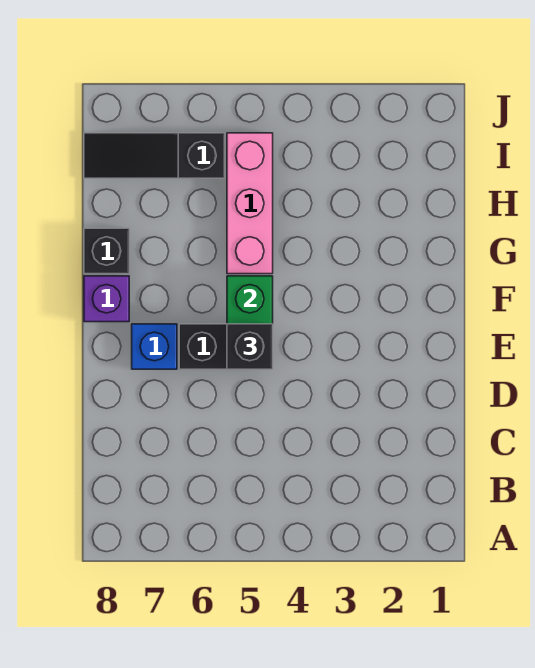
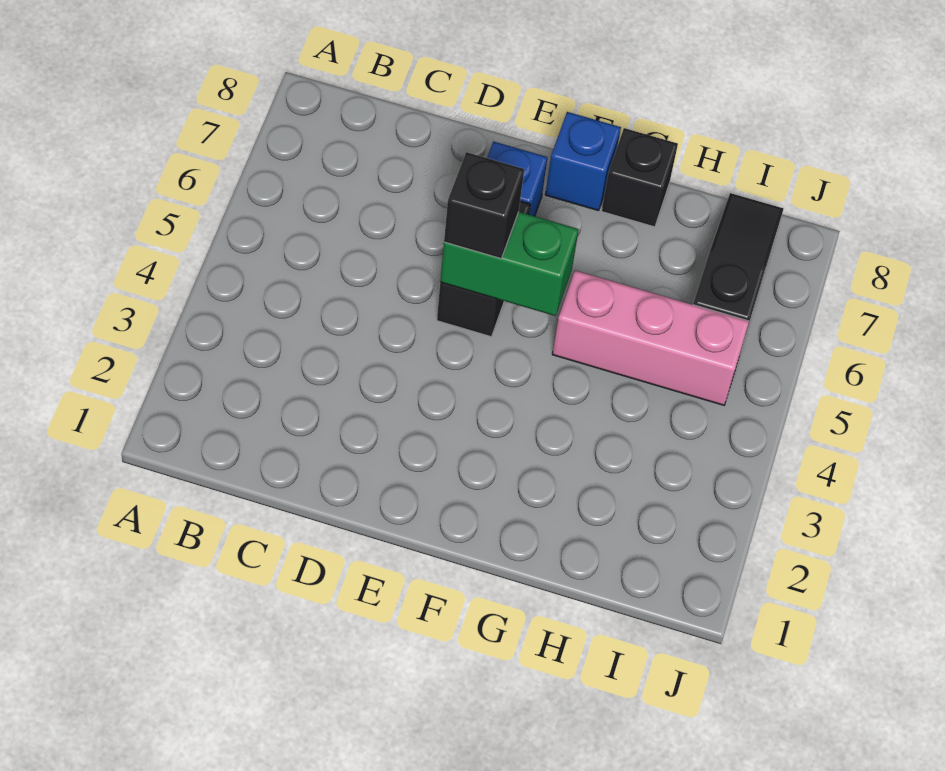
purple brick F8 level 1 -> blue brick F8 level 1

